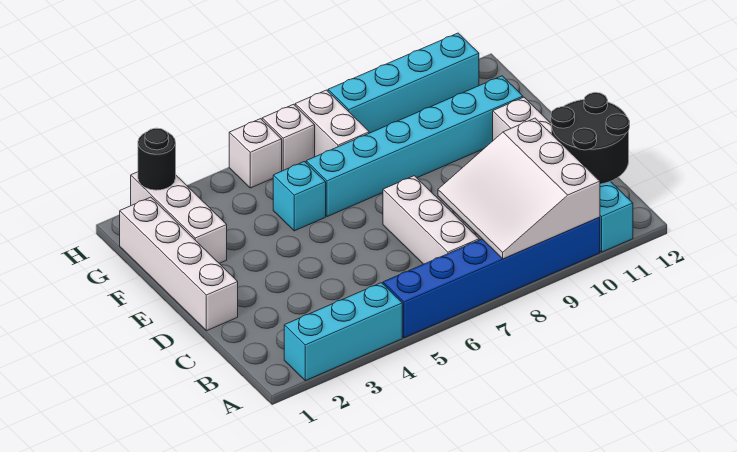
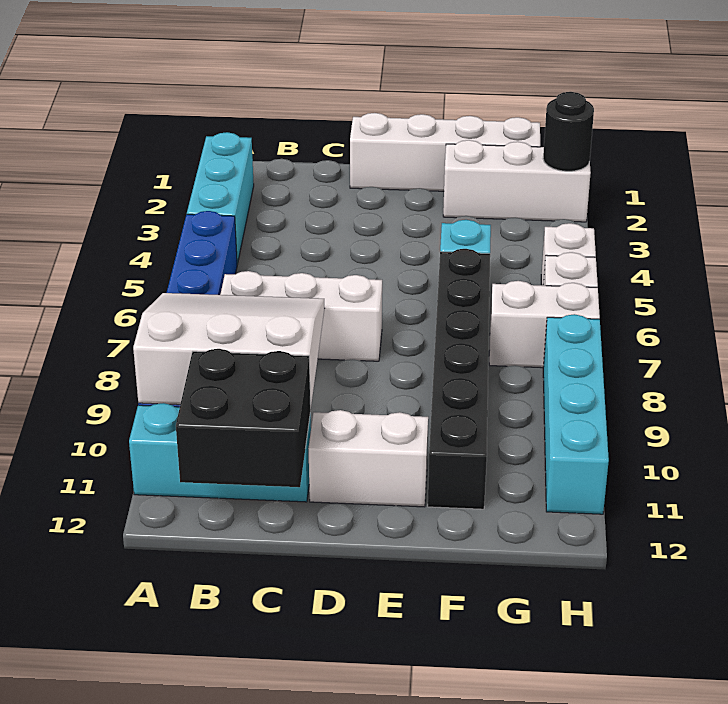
black round brick B11:C12 level 2 -> black brick B11:C12 level 2
cyan brick F6:F11 level 1 -> black brick F6:F11 level 1

